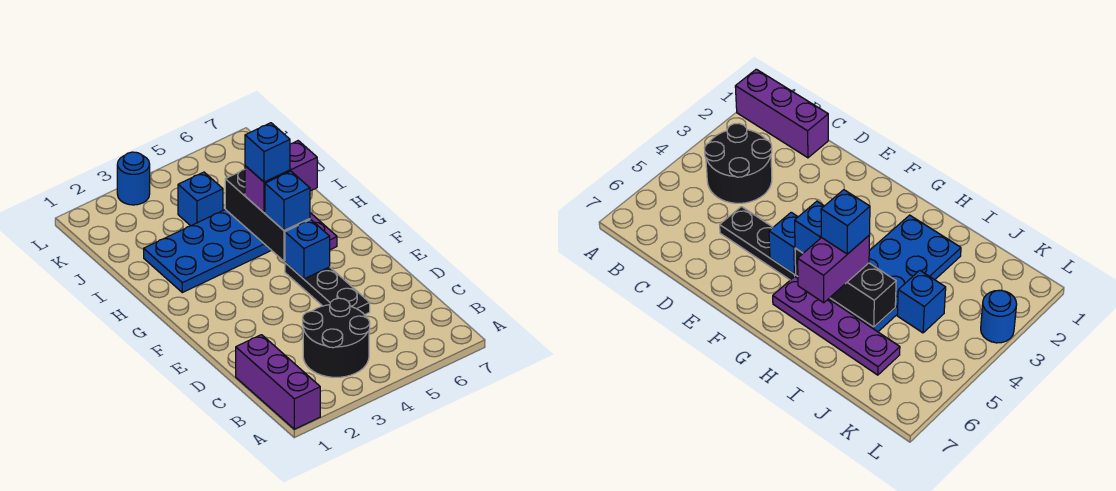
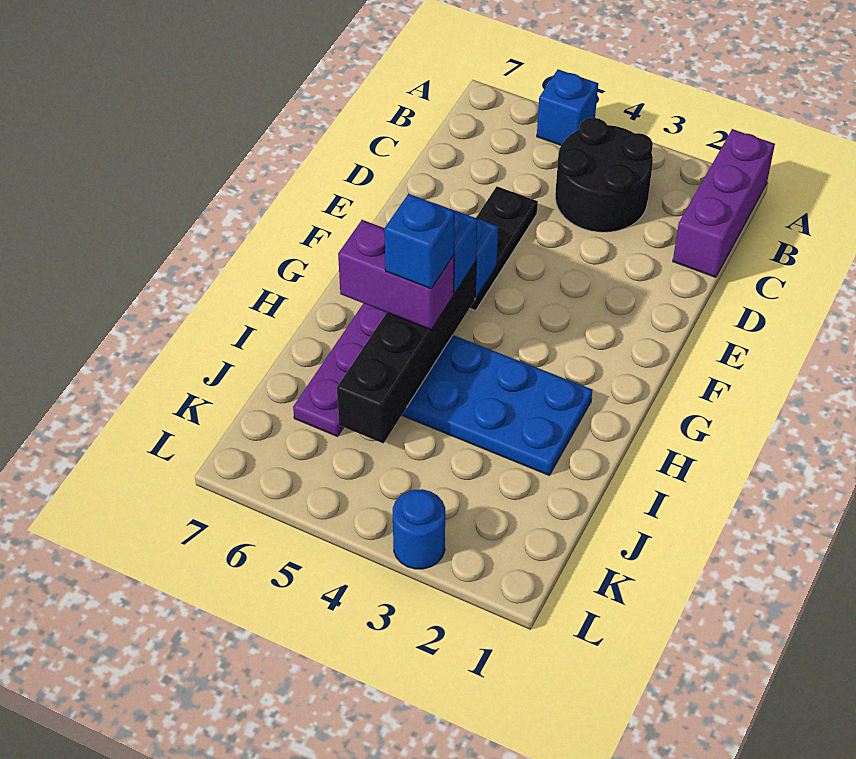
black brick G5:I5 level 2 -> black brick G5:J5 level 2
blue brick J4 level 1 -> blue brick A5 level 1

